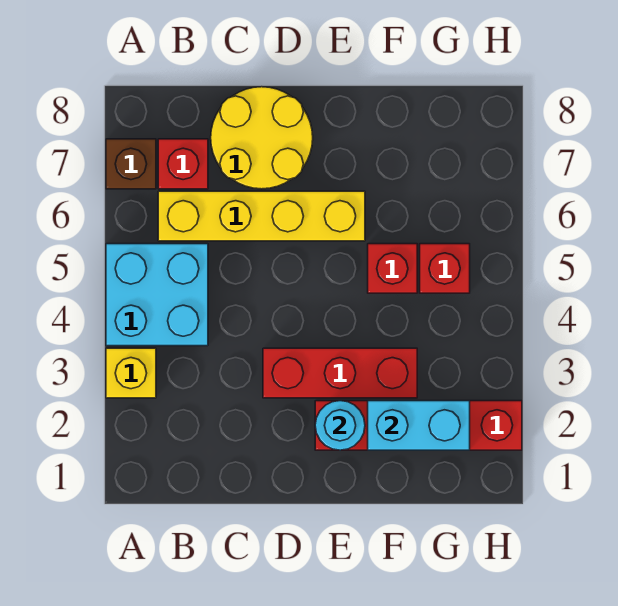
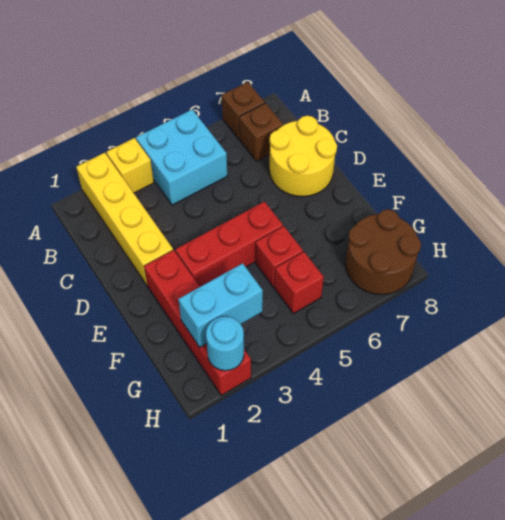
yellow brick B6:E6 level 1 -> yellow brick A2:D2 level 1
red brick B7 level 1 -> brown brick B7 level 1
red brick D3:F3 level 1 -> red brick E3:E5 level 1
cyan round brick E2 level 2 -> cyan round brick H2 level 2
cyan brick F2:G2 level 2 -> cyan brick G2:G3 level 2
none -> brown round brick G7:H8 level 1

